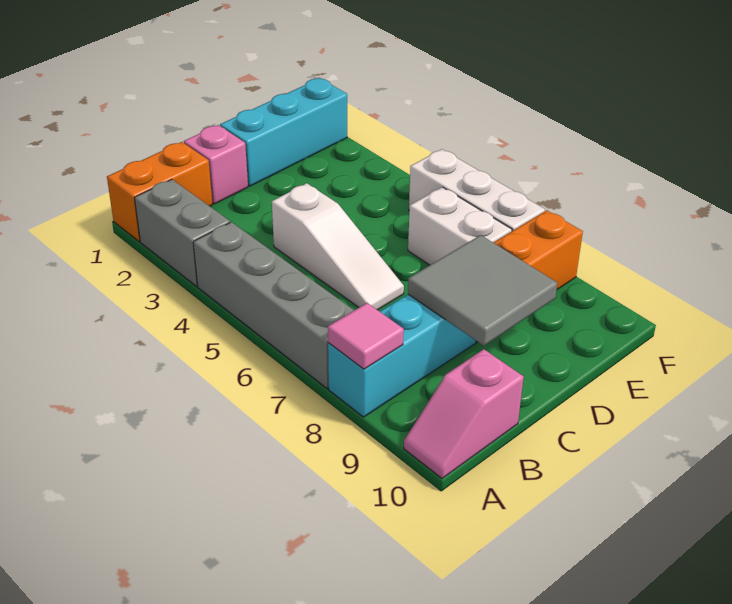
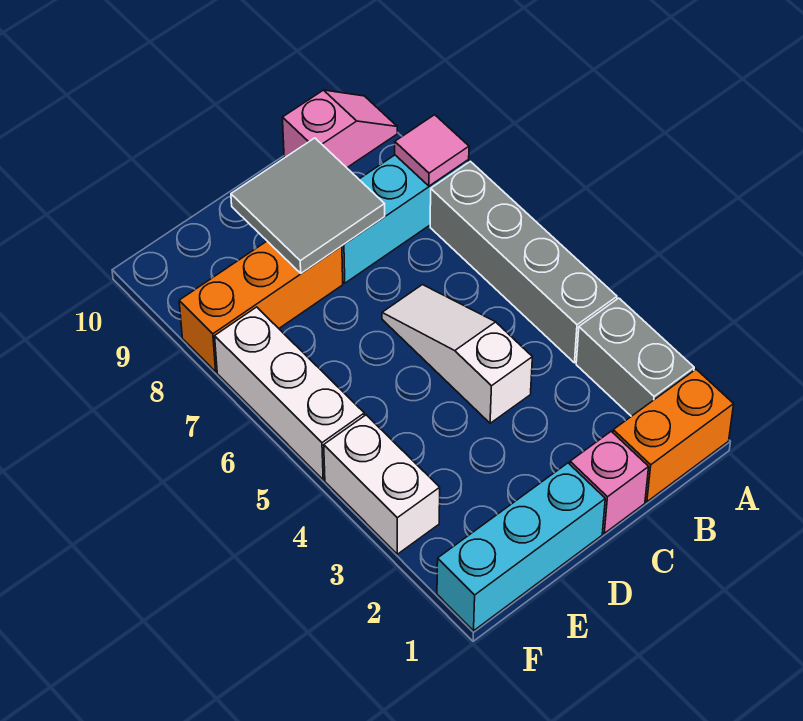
white brick E6:E7 level 1 -> white brick F3:F4 level 1

